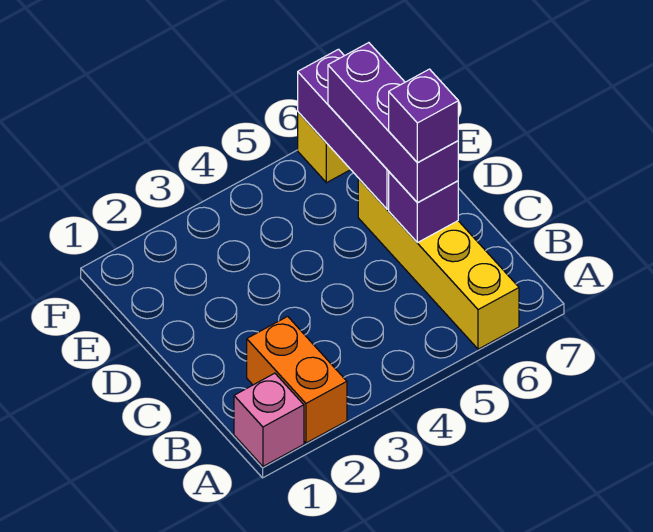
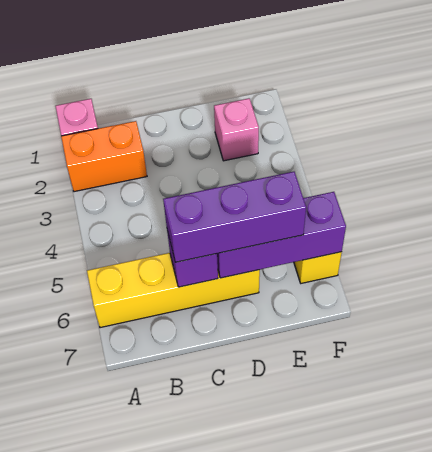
purple brick C6 level 4 -> none
none -> pink brick E2 level 1

